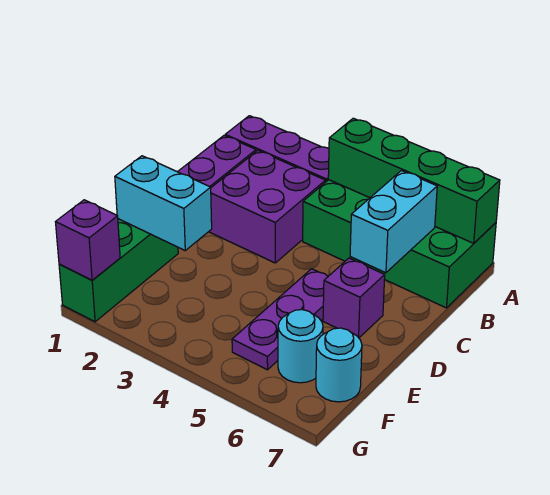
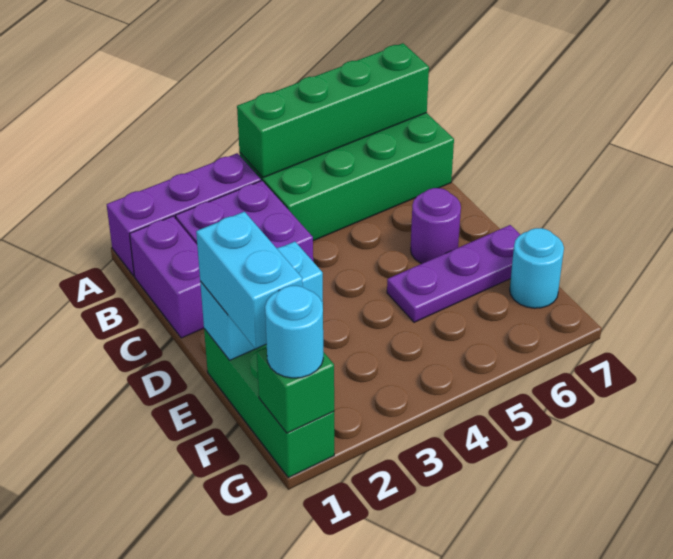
cyan brick B6:C6 level 2 -> cyan brick E1:F1 level 3
purple plate D5:F5 level 1 -> purple plate E5:E7 level 1
purple brick D6 level 1 -> purple round brick D6 level 1
cyan round brick F6 level 1 -> cyan round brick G1 level 3
purple brick G1 level 2 -> green brick G1 level 2

